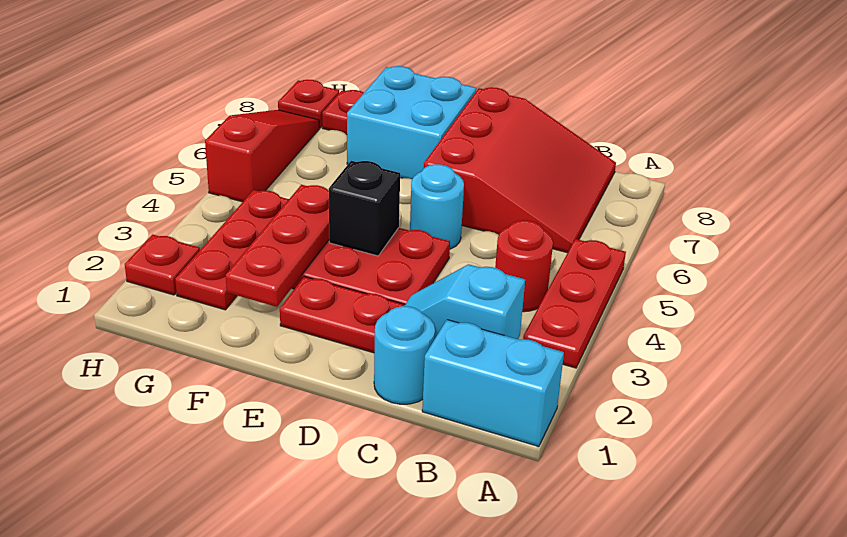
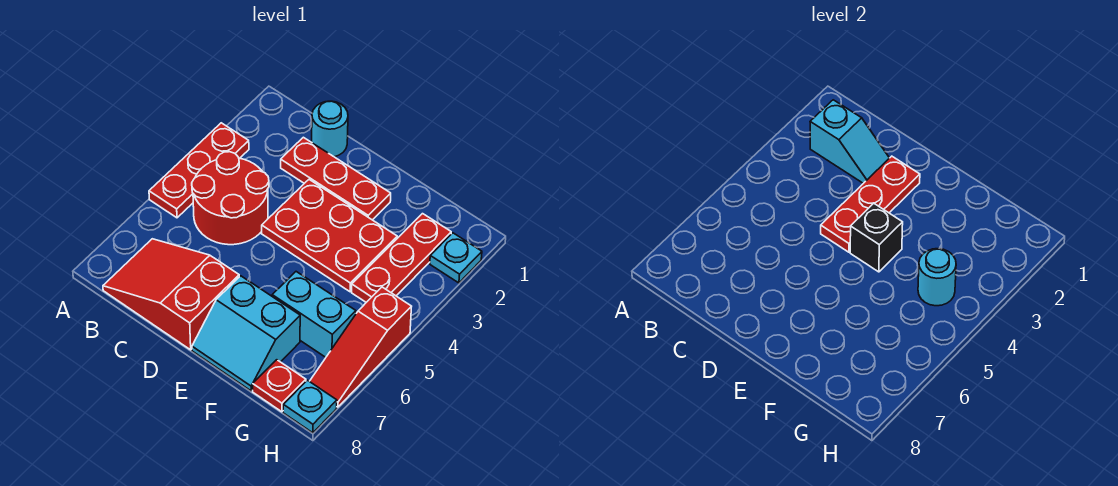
cyan brick A1:B1 level 1 -> cyan brick F6:G6 level 1
red round brick B4 level 1 -> red round brick B4:C5 level 1
red slope B6:D8 level 1 top D -> red slope B7:D8 level 1 top D
cyan round brick D5 level 1 -> cyan round brick G4 level 2
cyan brick E7:F8 level 1 -> cyan slope E7:F8 level 1 top 7
red plate F2:F4 level 2 -> red plate D2:D4 level 2
red plate H2 level 1 -> cyan plate H2 level 1
red plate H8 level 1 -> cyan plate H8 level 1

